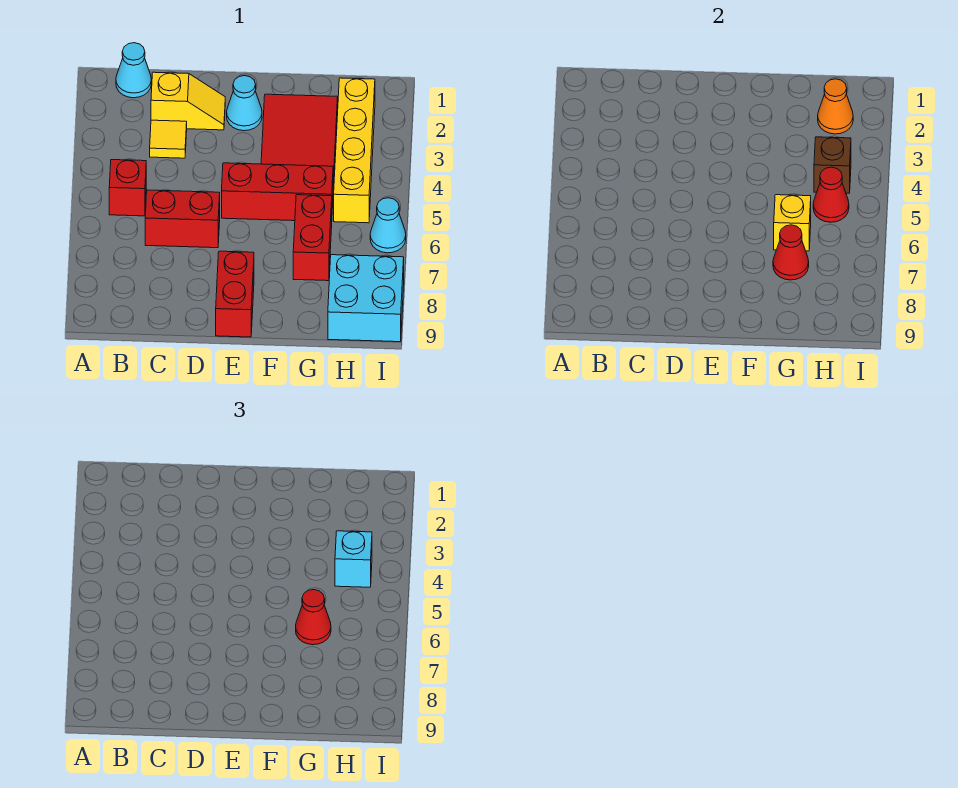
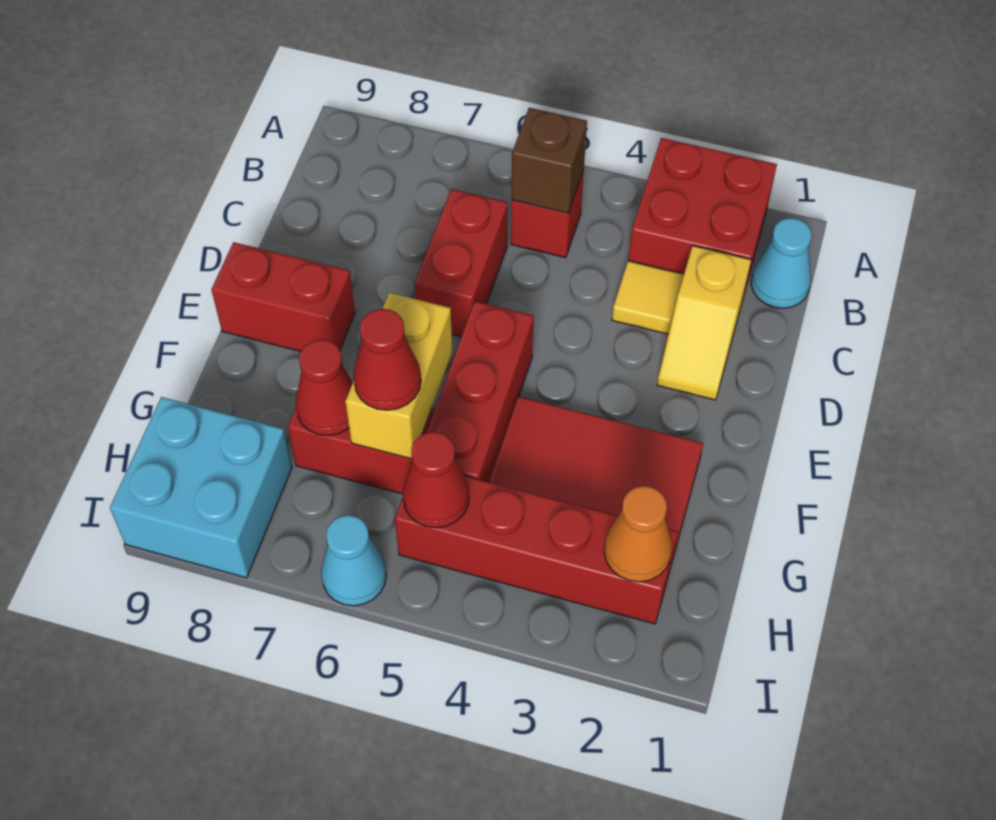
none -> red brick A2:B3 level 1
cyan cone E2 level 1 -> none
yellow brick G6 level 2 -> yellow brick F6:G6 level 2
yellow brick H2:H5 level 1 -> red brick H2:H5 level 1
brown brick H4 level 2 -> brown brick B5 level 2
cyan brick H4 level 3 -> none

